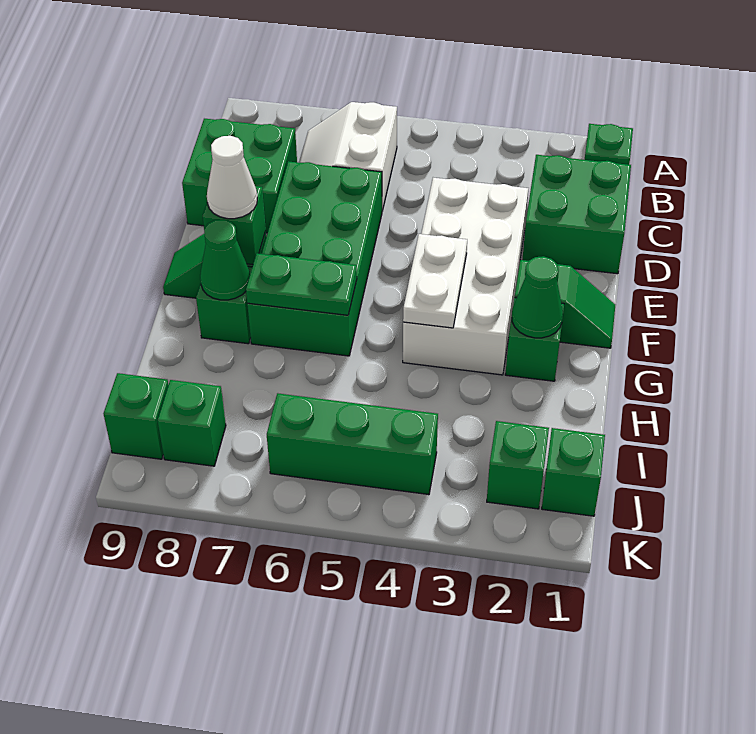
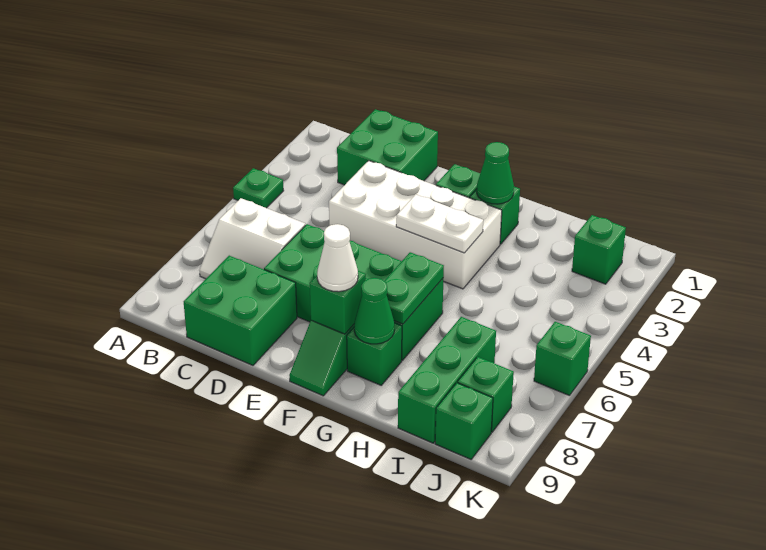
green plate A1 level 1 -> green plate A4 level 1
green brick J1 level 1 -> green brick K6 level 1
green brick J4:J6 level 1 -> green brick I7:I9 level 1

